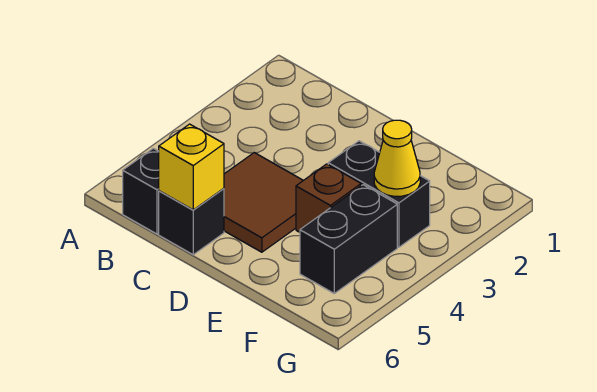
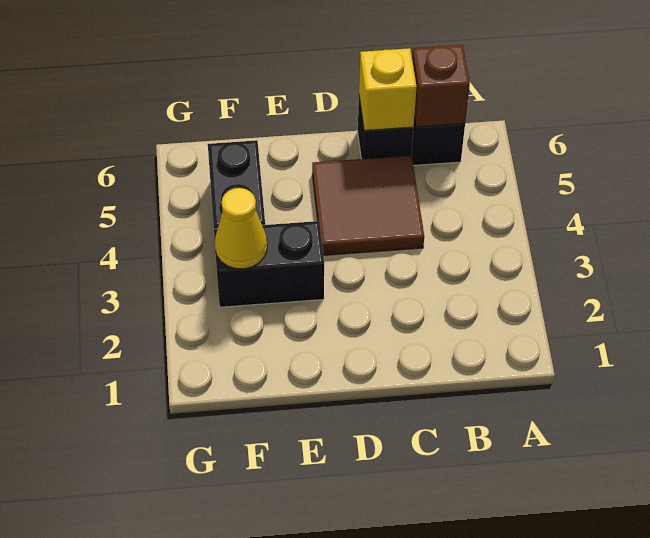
brown brick E4 level 1 -> brown brick B6 level 2

